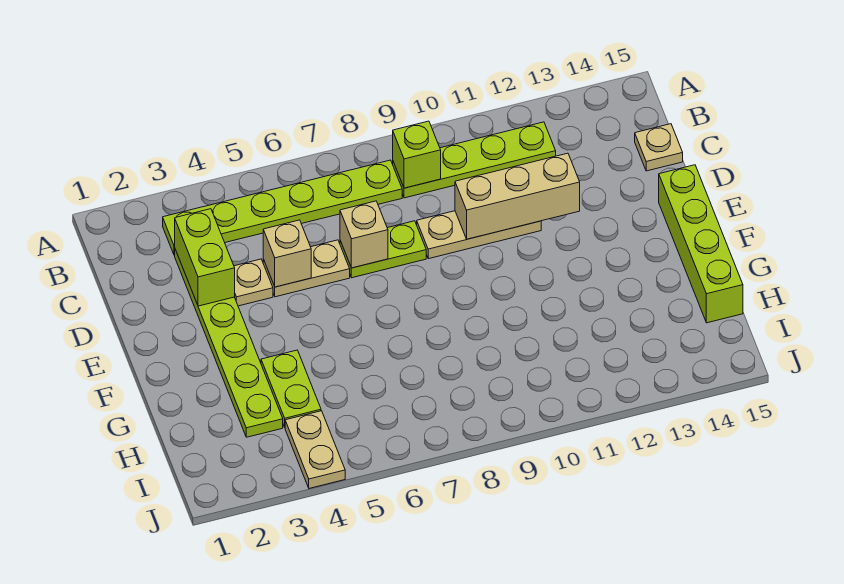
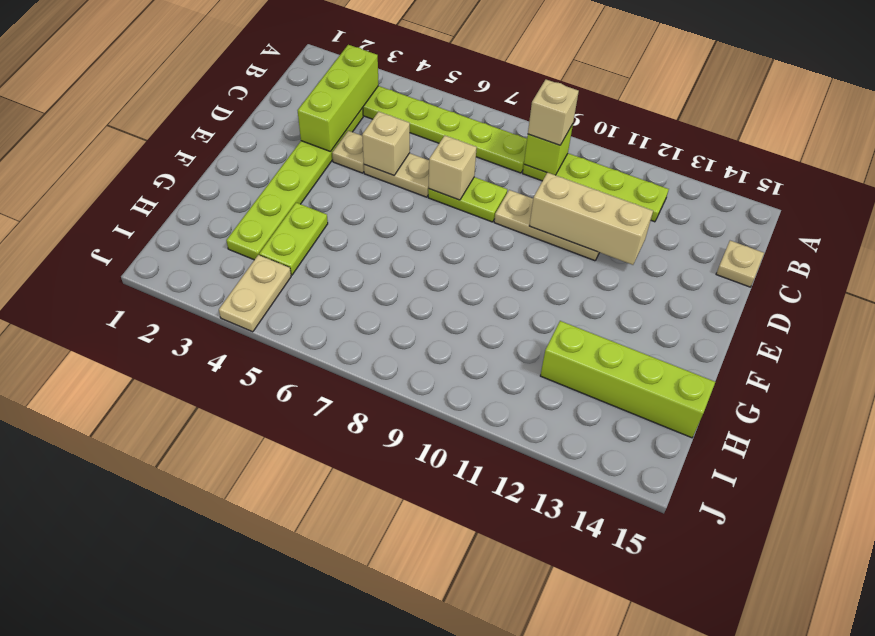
none -> tan brick B9 level 3
lime brick C3:D3 level 2 -> lime brick B3:D3 level 2
lime brick E15:H15 level 1 -> lime brick H12:H15 level 1

